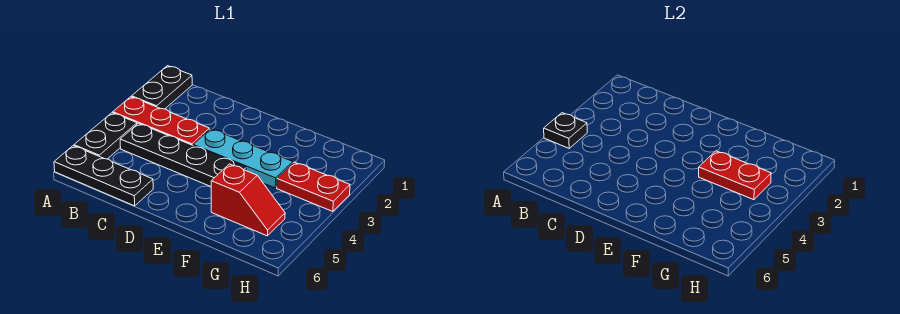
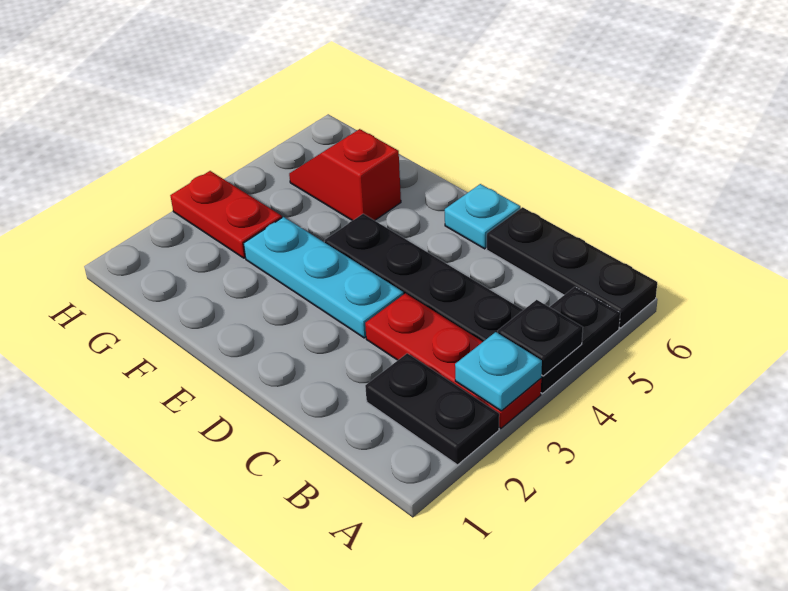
black plate A1:A2 level 1 -> black plate A2:B2 level 1
none -> cyan plate A3 level 2
none -> cyan plate D6 level 1
red plate F3:G3 level 2 -> none

